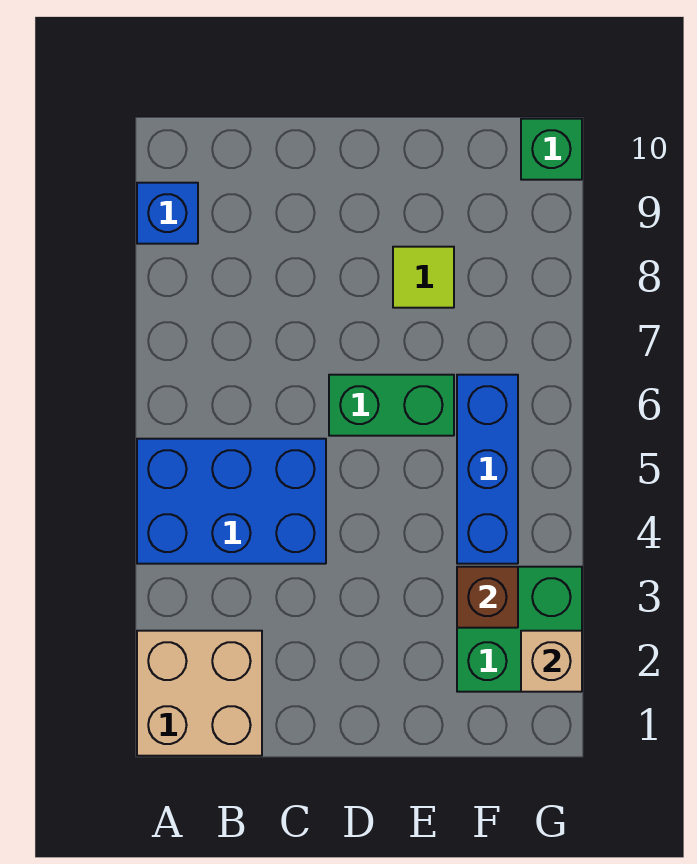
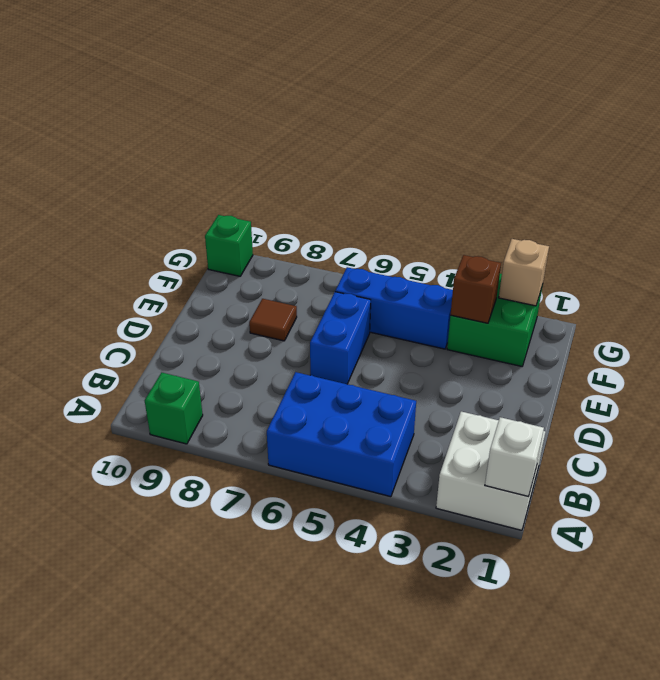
tan brick A1:B2 level 1 -> white brick A1:B2 level 1
none -> white brick A1 level 2
blue brick A4:C5 level 1 -> blue brick A4:B6 level 1
blue brick A9 level 1 -> green brick A9 level 1
green brick D6:E6 level 1 -> blue brick D6:E6 level 1
lime tile E8 level 1 -> brown tile E8 level 1

